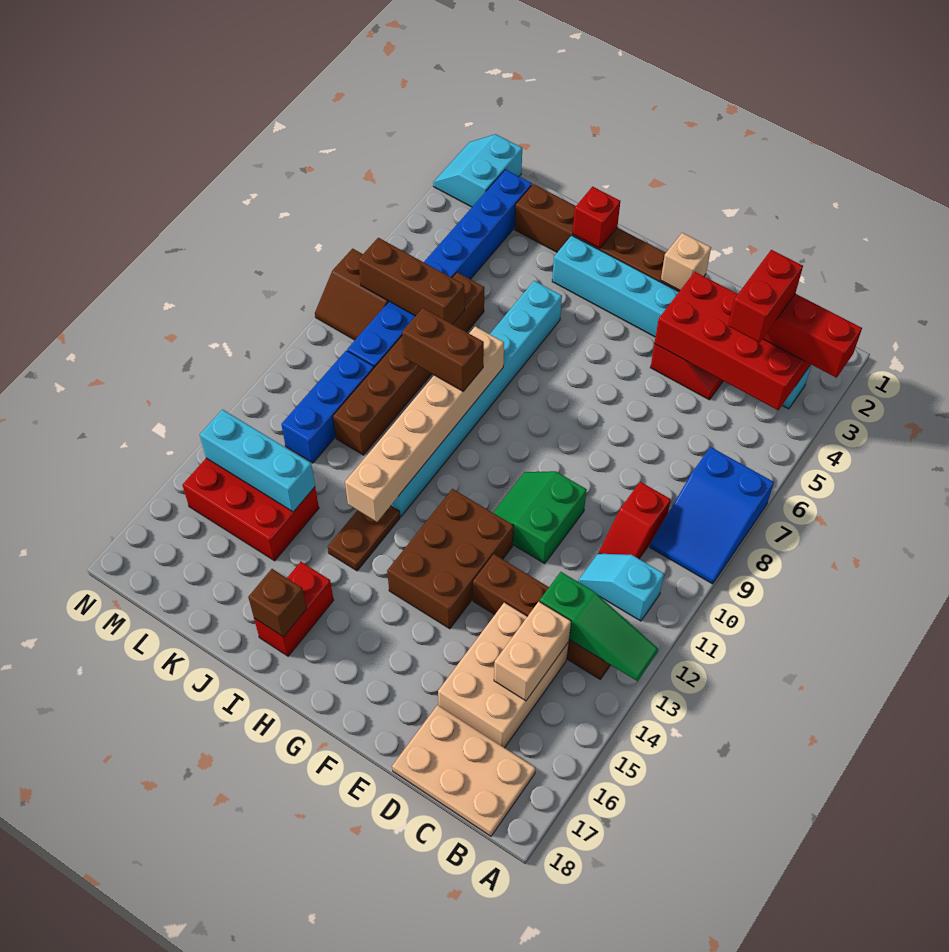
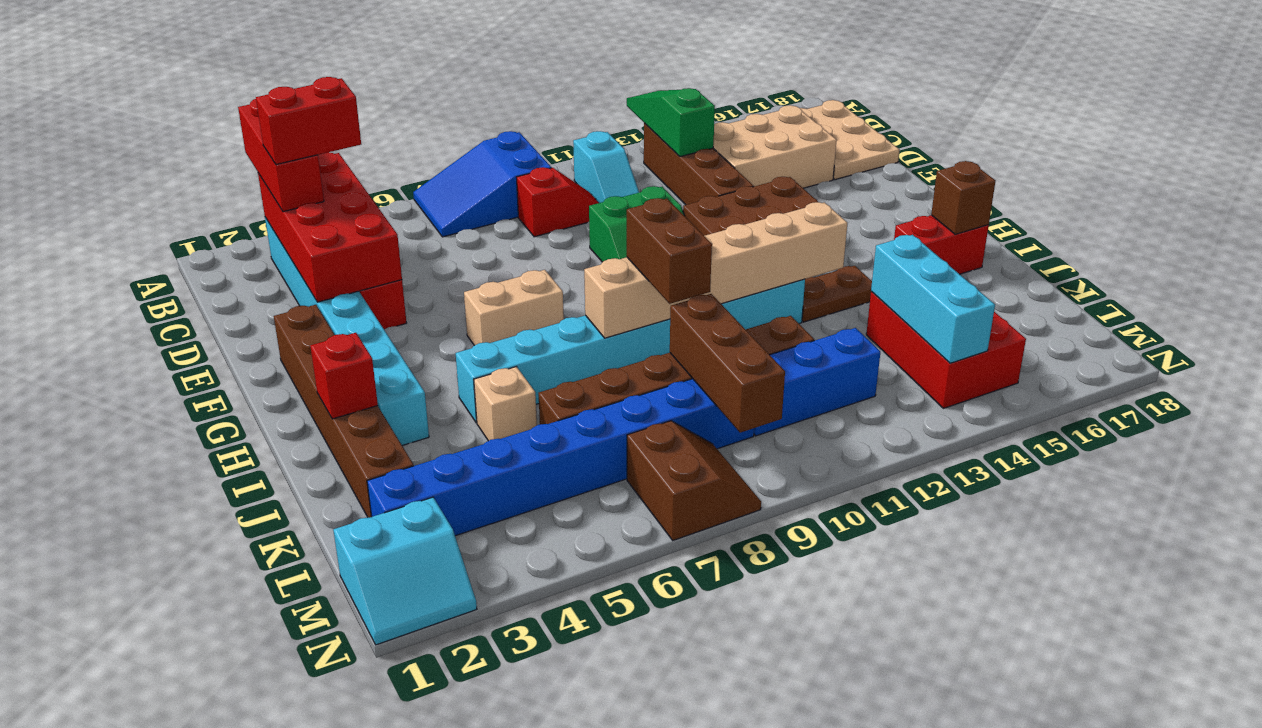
blue slope A7:B9 level 1 top 7 -> blue slope A7:B9 level 1 top 9
tan brick C14:C15 level 2 -> tan brick G6:G7 level 1
tan brick F2 level 2 -> tan brick J5 level 1
brown brick K7:M7 level 2 -> brown brick K9:M9 level 2

